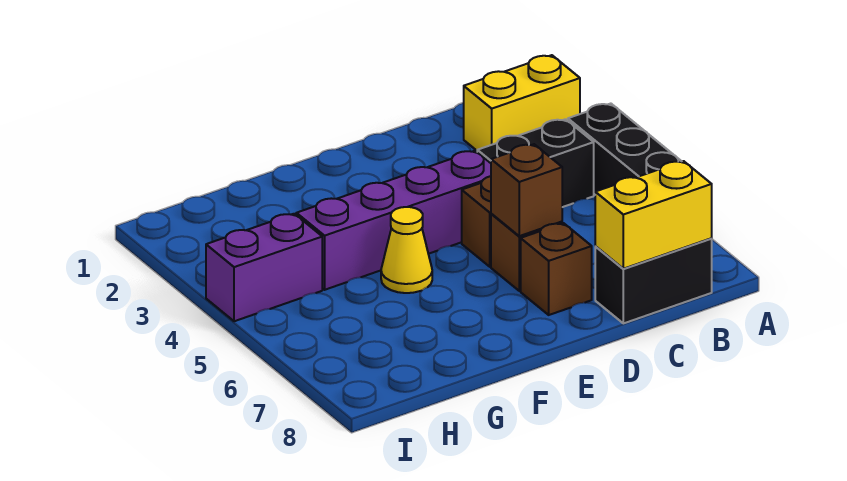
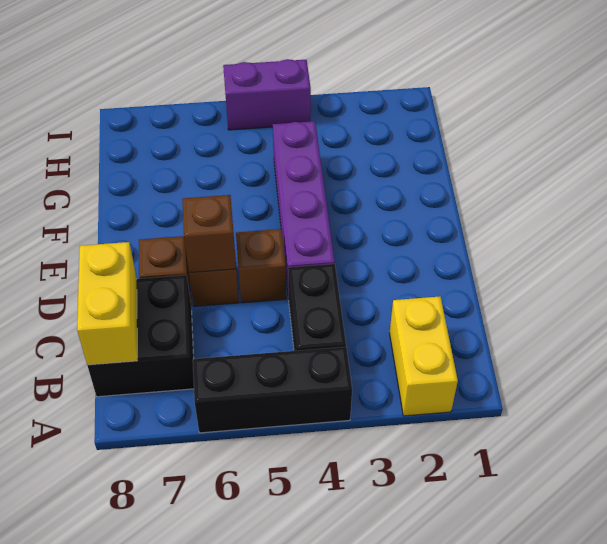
black brick B8:C8 level 1 -> black brick B7:C8 level 1
yellow cone F5 level 1 -> none
purple brick H4:I4 level 1 -> purple brick I4:I5 level 1

